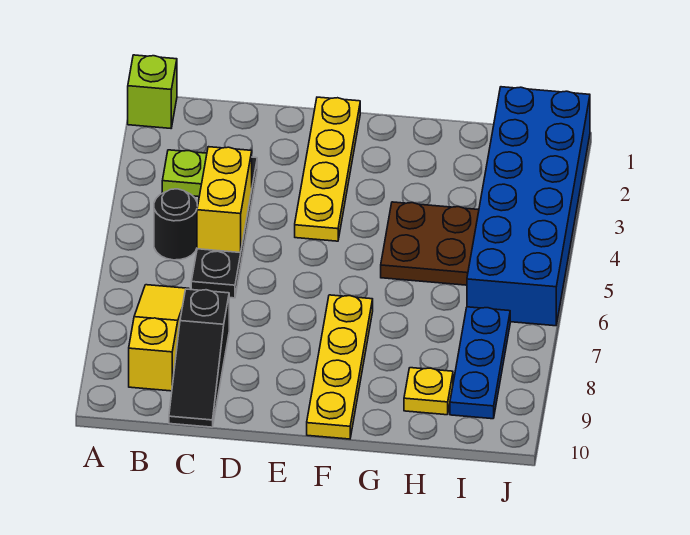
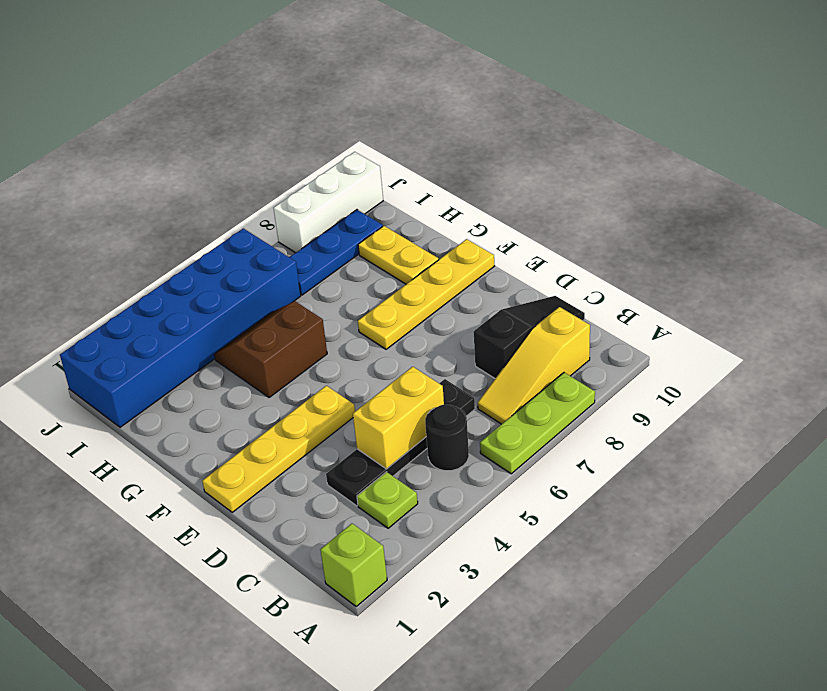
none -> lime plate A6:A8 level 1
brown plate G4:H5 level 1 -> brown slope G4:H5 level 1 top G
yellow plate H9 level 1 -> yellow plate G9:H9 level 1
none -> white brick J8:J10 level 1

